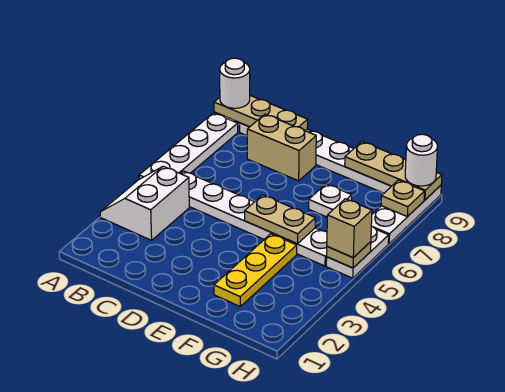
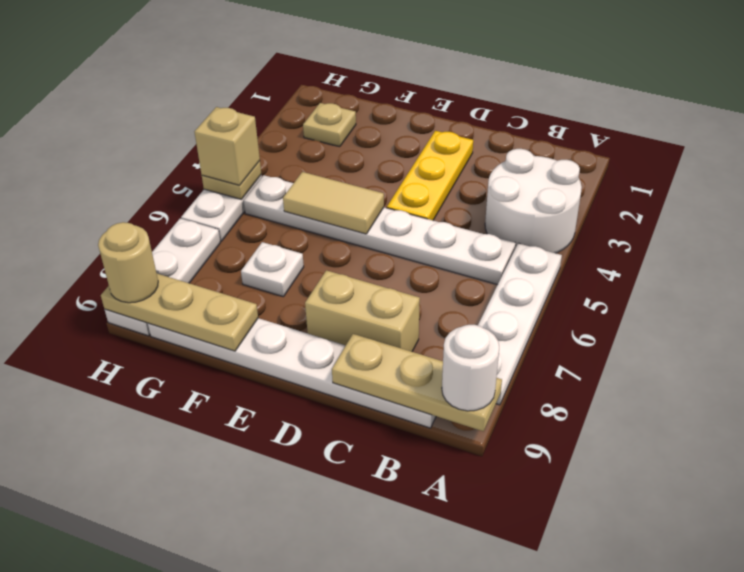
white slope A3:B4 level 1 top B -> white round brick A3:B4 level 1
tan plate E5:F5 level 2 -> tan tile E5:F5 level 2
yellow plate F2:F4 level 1 -> yellow plate D2:D4 level 1
tan plate H8 level 2 -> tan plate G2 level 1
white round brick H9 level 3 -> tan round brick H9 level 3

